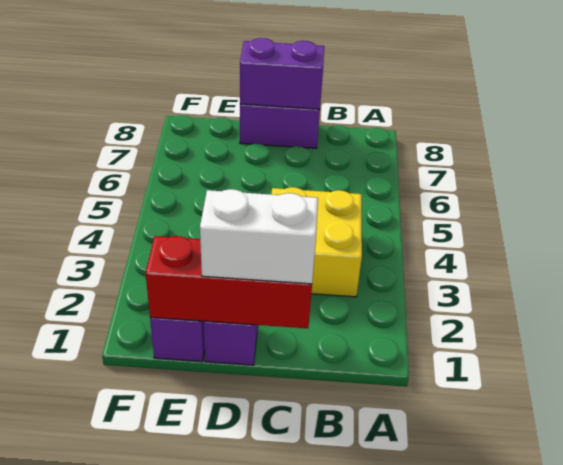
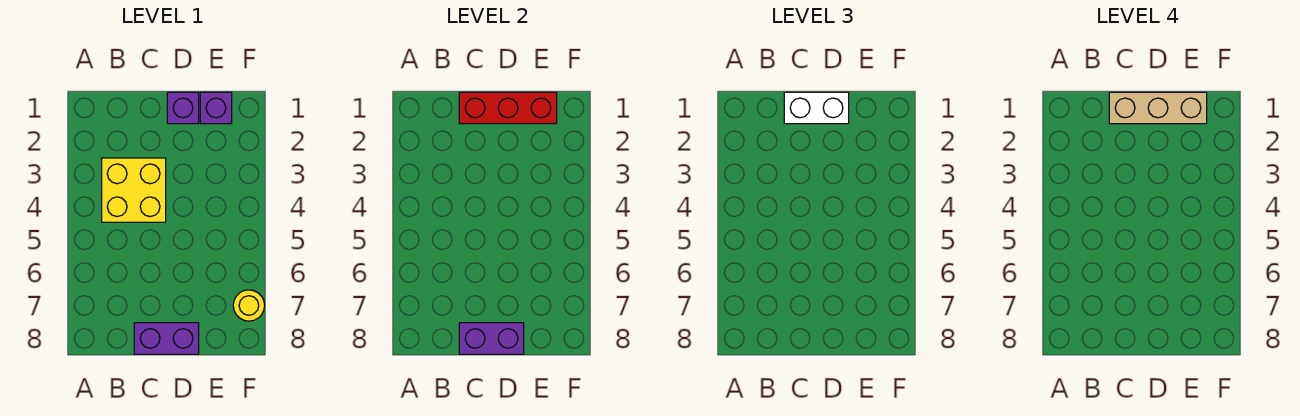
none -> tan brick C1:E1 level 4
none -> yellow round brick F7 level 1

